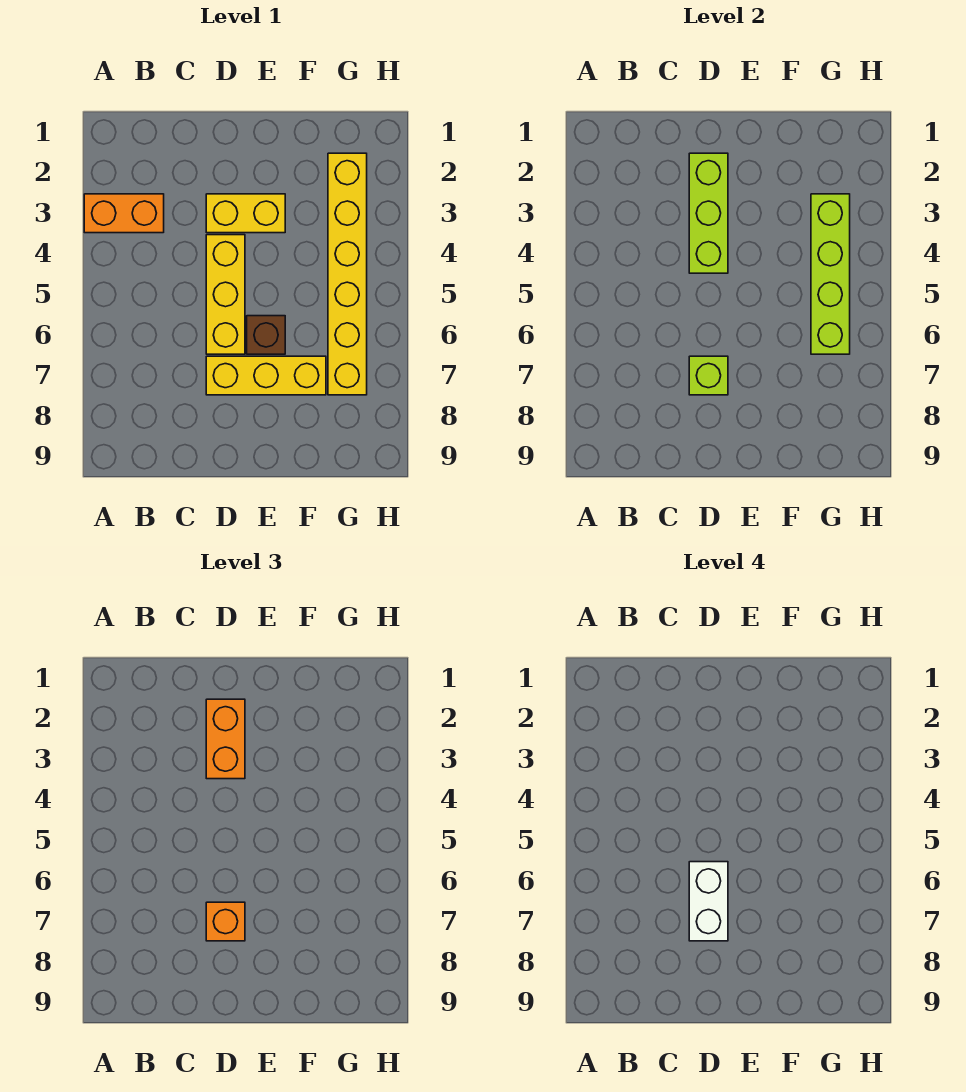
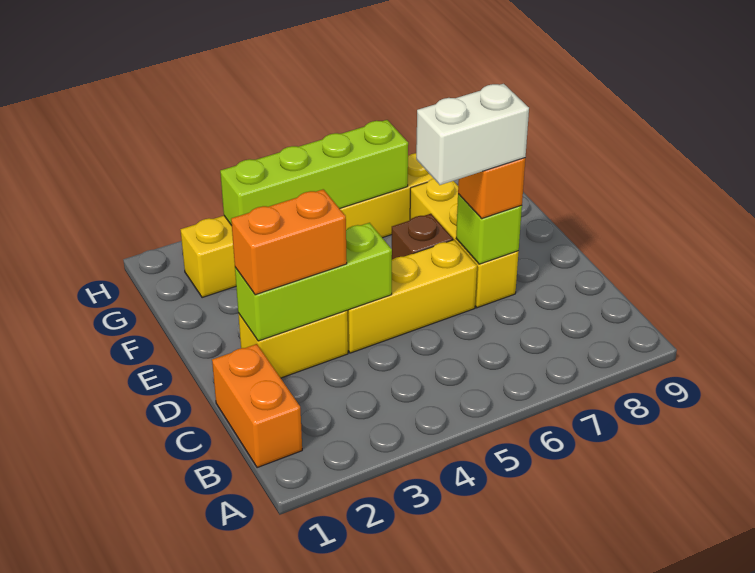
orange brick A3:B3 level 1 -> orange brick B1:C1 level 1
yellow brick D3:E3 level 1 -> yellow brick D2:D3 level 1

